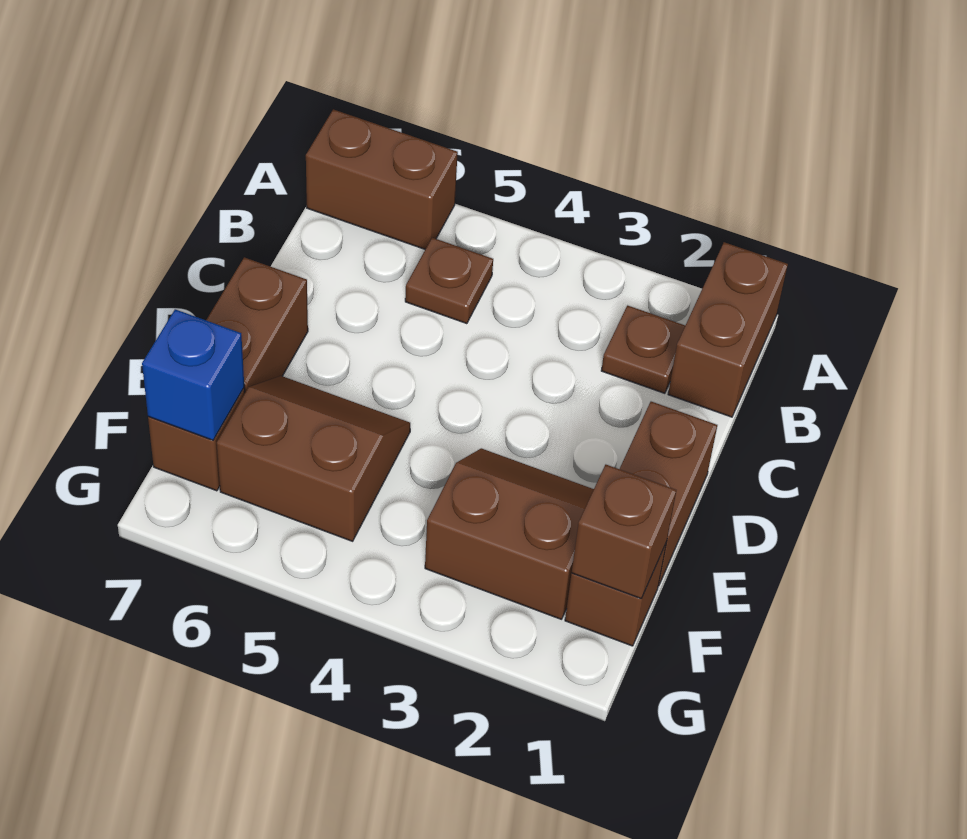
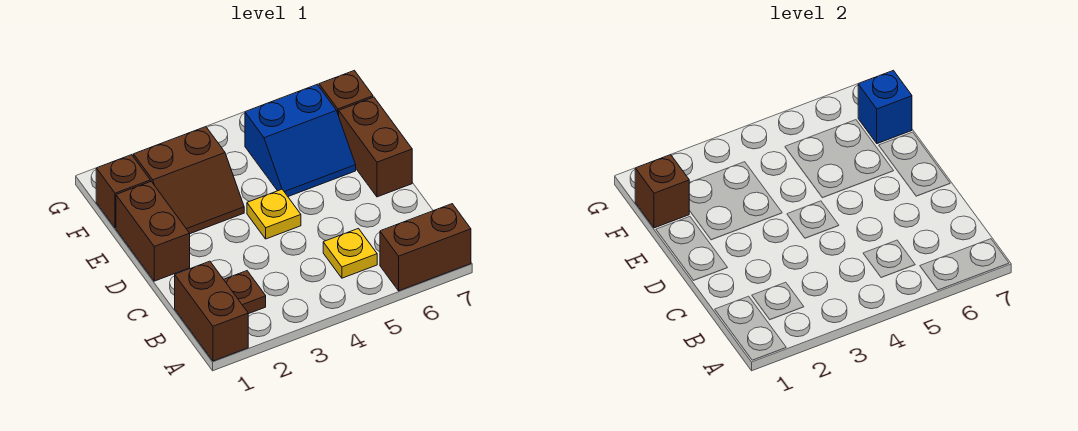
brown plate B5 level 1 -> yellow plate B5 level 1
none -> yellow plate D4 level 1
brown slope E5:F6 level 1 top F -> blue slope E5:F6 level 1 top F

